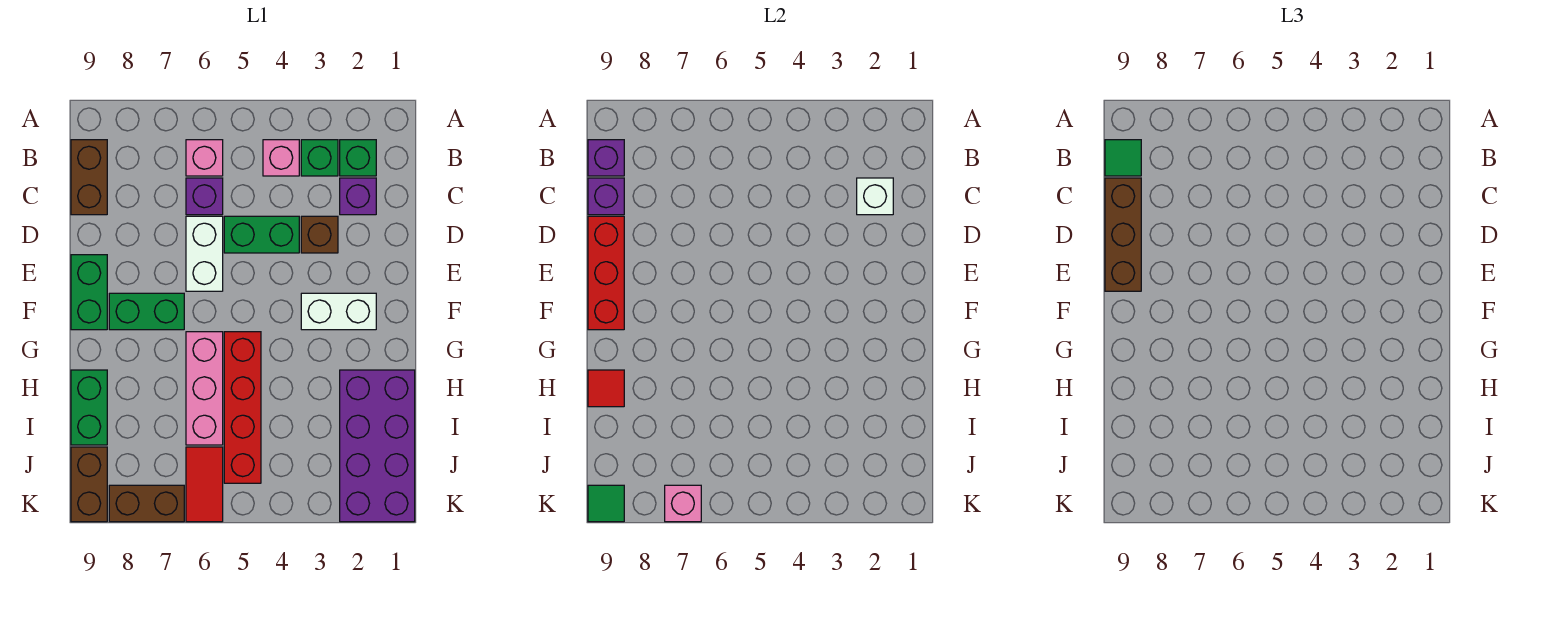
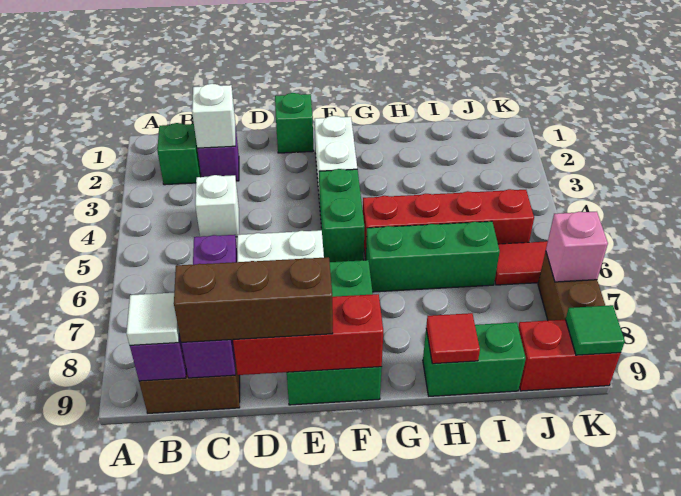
green brick B3 level 1 -> green brick E1 level 1
pink brick B4 level 1 -> none
pink brick B6 level 1 -> none
green tile B9 level 3 -> white tile B9 level 3
none -> white brick C4 level 1
brown brick D3 level 1 -> none
green brick D4:D5 level 1 -> green brick F4:F5 level 1
pink brick G6:I6 level 1 -> green brick G6:I6 level 1
purple brick H1:K2 level 1 -> none
brown brick J9:K9 level 1 -> red brick J9:K9 level 1

